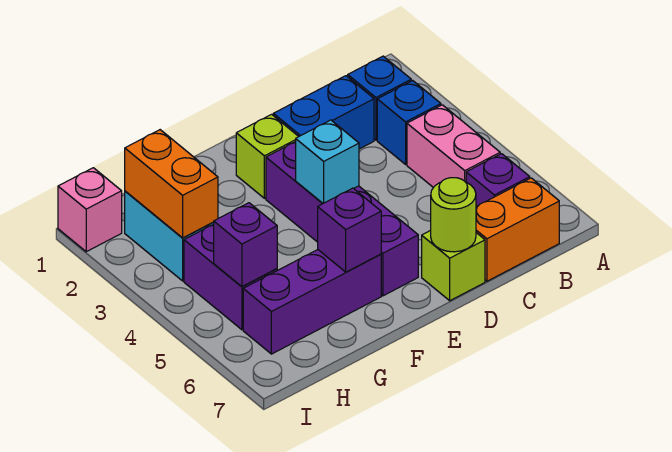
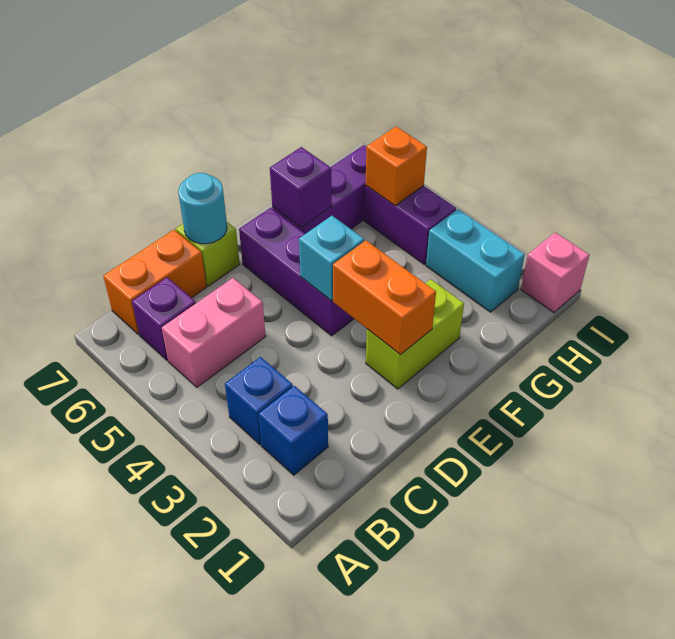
pink brick B4:B5 level 1 -> pink brick B5:C5 level 1
blue brick C2:D2 level 1 -> none
lime round brick D7 level 2 -> cyan round brick D7 level 2
lime brick E2 level 1 -> lime brick E2:F2 level 1
purple brick E3:E6 level 1 -> purple brick E4:E6 level 1
orange brick H2:H3 level 2 -> orange brick E2:E3 level 2
purple brick H5 level 2 -> orange brick H5 level 2

